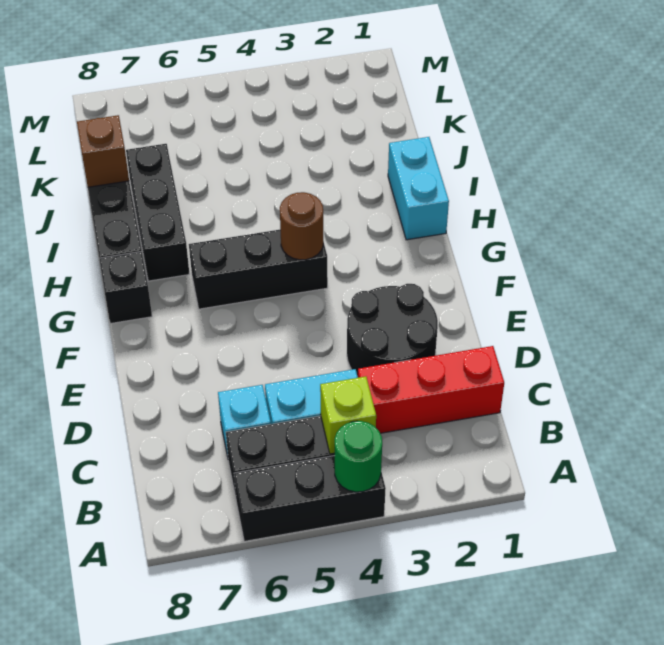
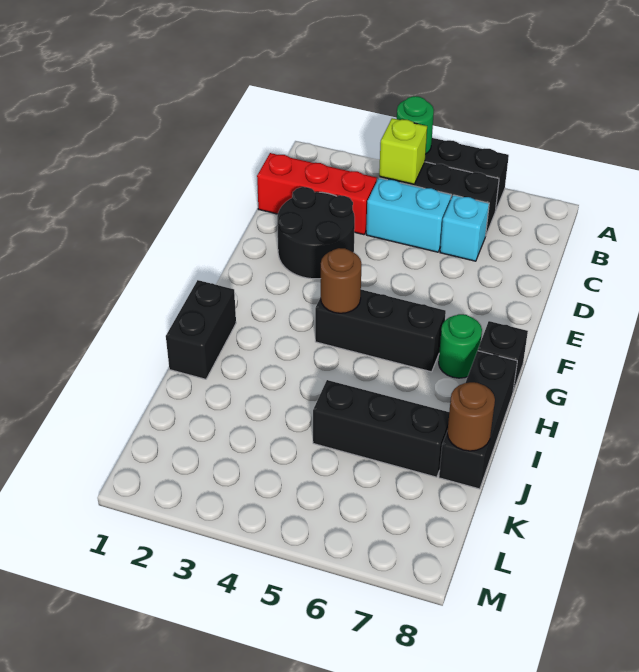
none -> green round brick G7 level 1
cyan brick H1:I1 level 1 -> black brick H1:I1 level 1
black brick H7:J7 level 1 -> black brick J5:J7 level 1
brown brick J8 level 2 -> brown round brick J8 level 2

